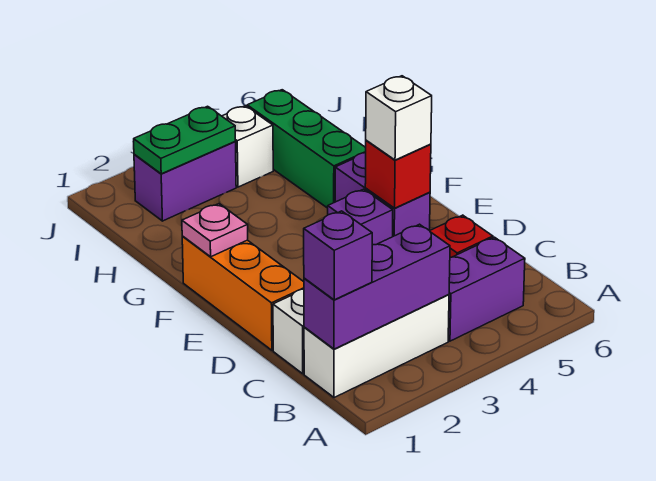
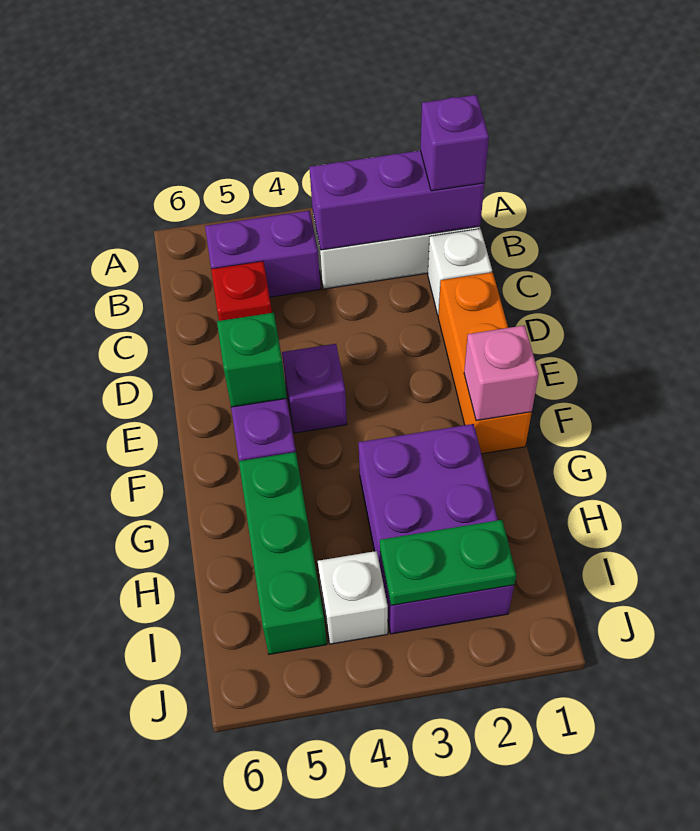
red brick E5 level 2 -> green brick E5 level 2
white brick E5 level 3 -> none
pink plate F1 level 2 -> pink brick F1 level 2
purple brick I2:I3 level 1 -> purple brick G2:I3 level 1

